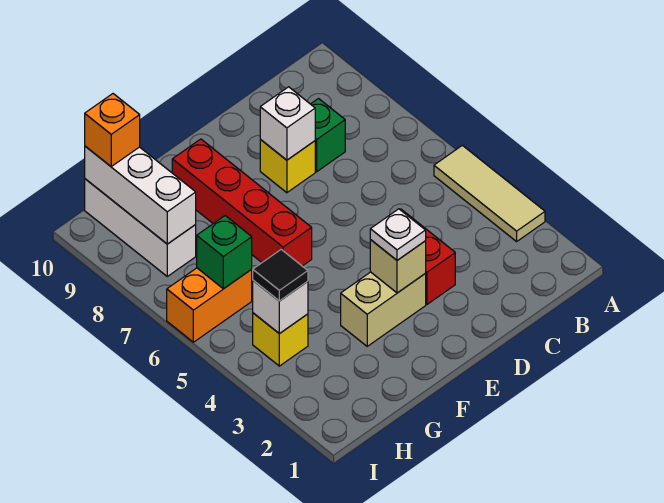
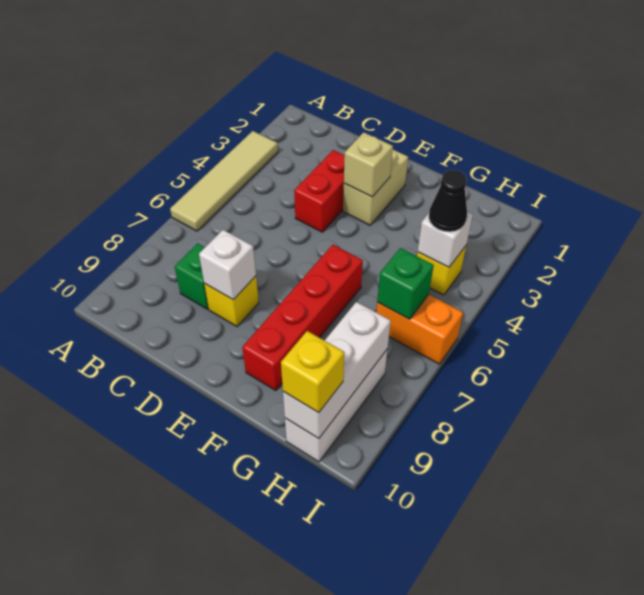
tan tile A3:A5 level 1 -> tan tile A3:A6 level 1
tan brick E3:F3 level 1 -> tan brick E2:E3 level 1
white plate E3 level 3 -> none
black tile H4 level 3 -> black cone H4 level 3
orange brick H10 level 3 -> yellow brick H10 level 3

